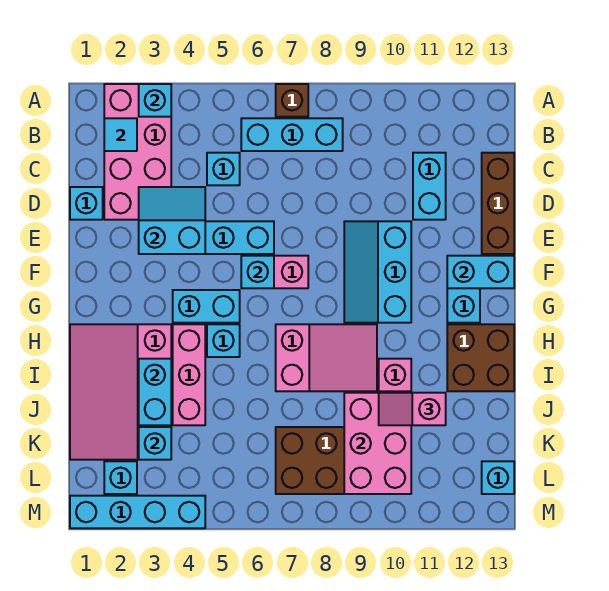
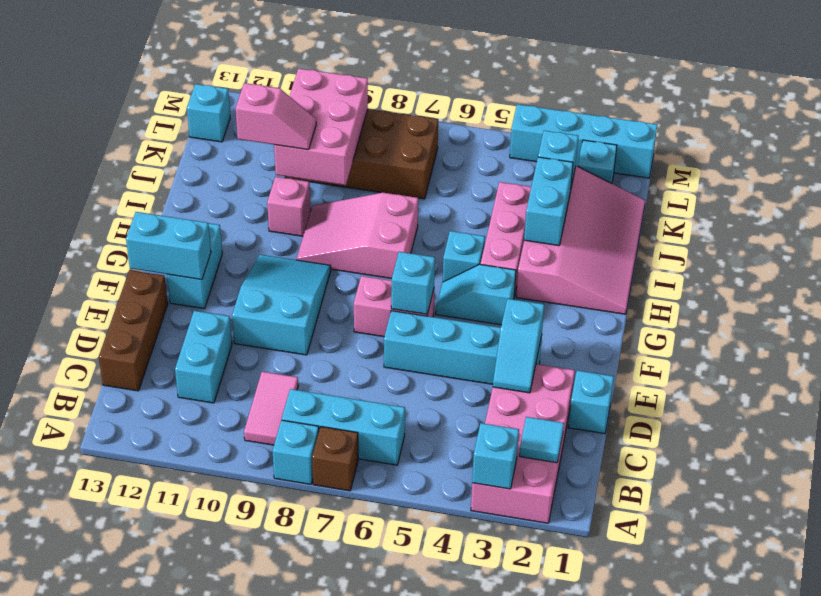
none -> pink tile B9:C9 level 1
cyan brick C5 level 1 -> cyan brick A8 level 1
cyan slope D3:E4 level 2 top E -> cyan slope D3:E3 level 2 top E
cyan slope E9:G10 level 1 top 10 -> cyan slope E9:G10 level 1 top E
cyan brick G4:G5 level 1 -> cyan slope G4:G5 level 1 top 4
brown brick H12:I13 level 1 -> none

